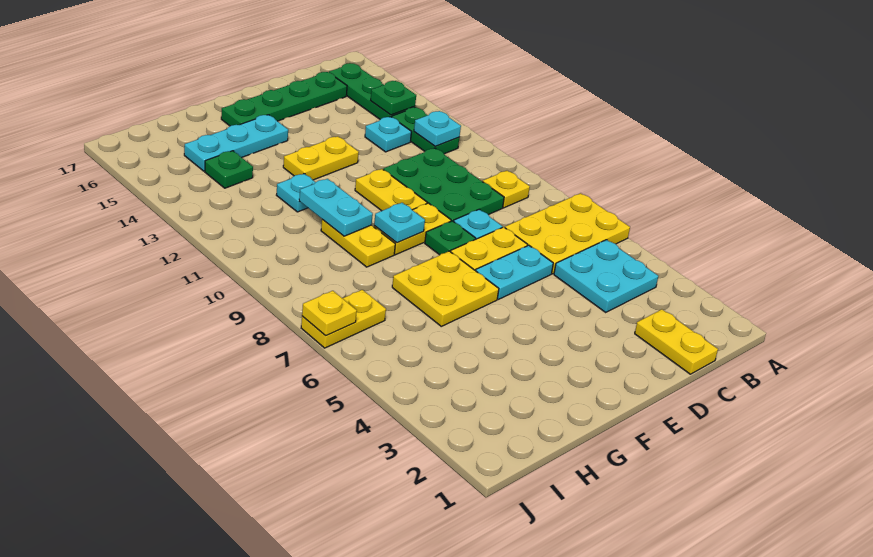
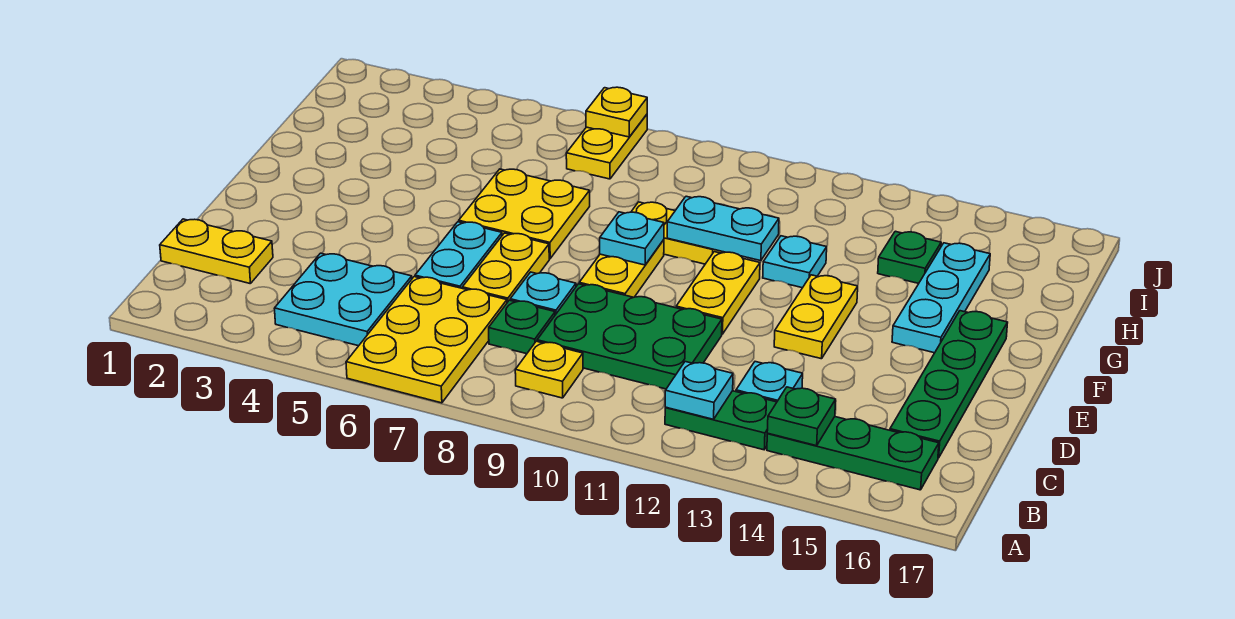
green plate E8 level 1 -> green plate C8 level 1
yellow plate E10:E11 level 1 -> yellow plate E11:F11 level 1

